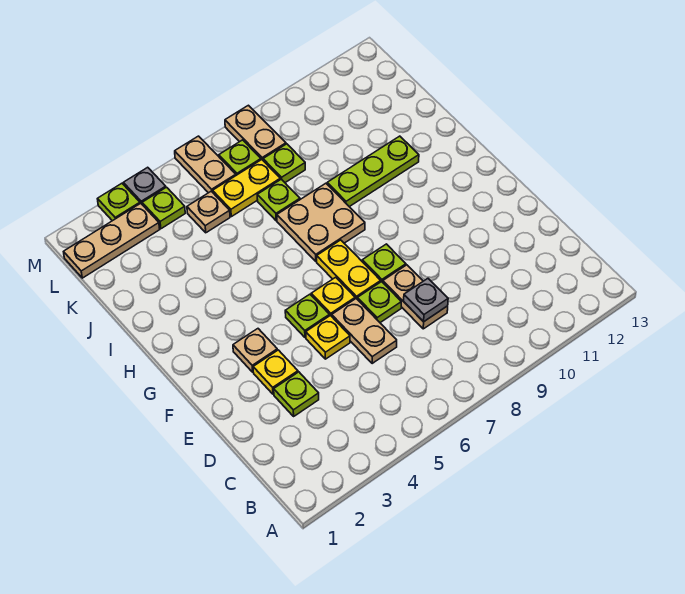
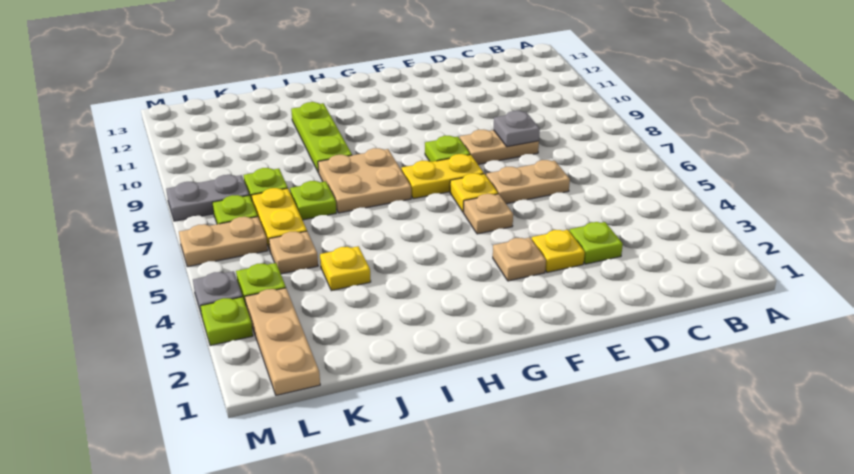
yellow plate E5 level 1 -> yellow plate J4 level 1
lime plate E7 level 1 -> none
lime plate F5 level 1 -> tan plate F5 level 1
tan plate L8:M8 level 1 -> grey plate L8:M8 level 1

